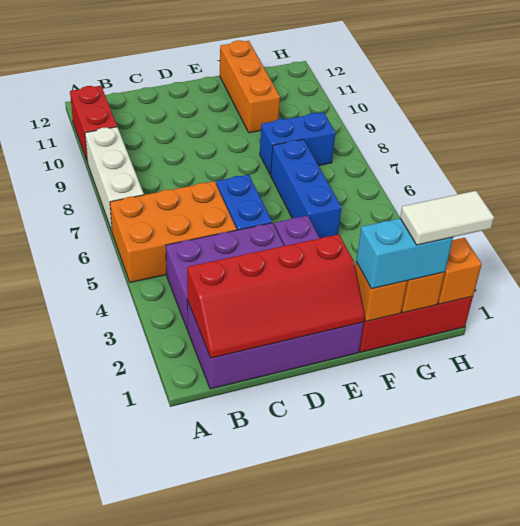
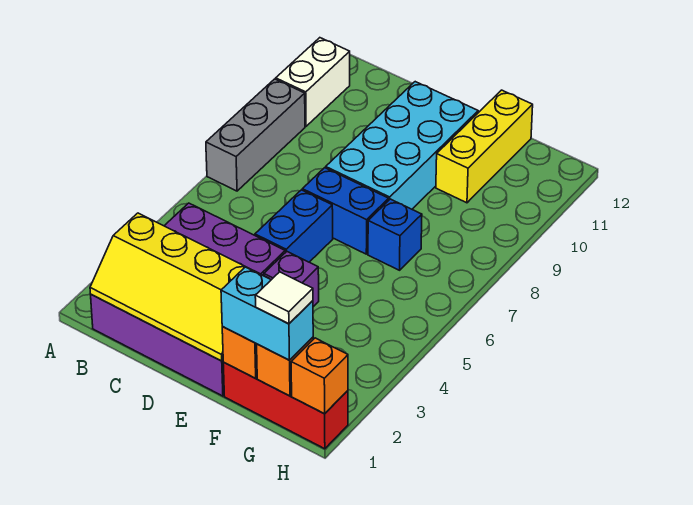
orange brick A5:C6 level 1 -> none
white brick A7:A9 level 1 -> grey brick A7:A9 level 1
red brick A10:A11 level 1 -> white brick A10:A11 level 1
red slope B1:E2 level 2 top 2 -> yellow slope B1:E2 level 2 top 2
none -> cyan brick D8:E11 level 1
blue brick F5:F7 level 1 -> blue brick F7 level 1
blue brick F8:G8 level 1 -> blue brick D7:E7 level 1
orange brick F10:F12 level 1 -> yellow brick F10:F12 level 1
white tile G1:H1 level 4 -> white tile G1 level 4

